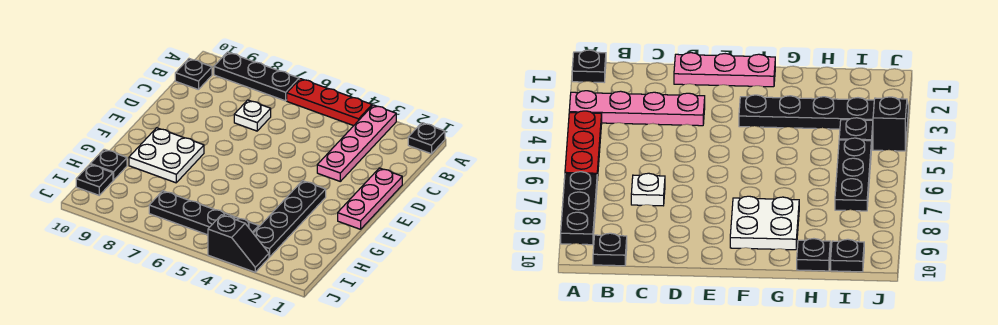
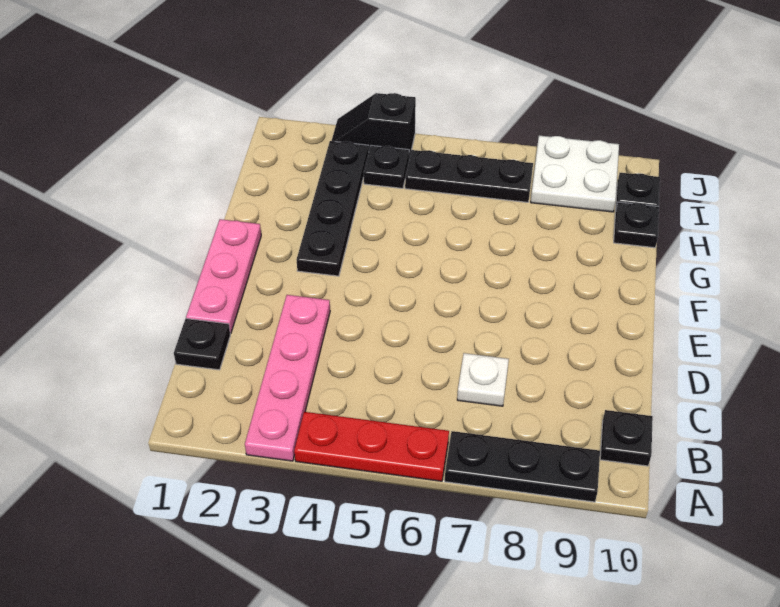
black plate A1 level 1 -> black plate C1 level 1
white plate F8:G9 level 1 -> white plate I8:J9 level 1

